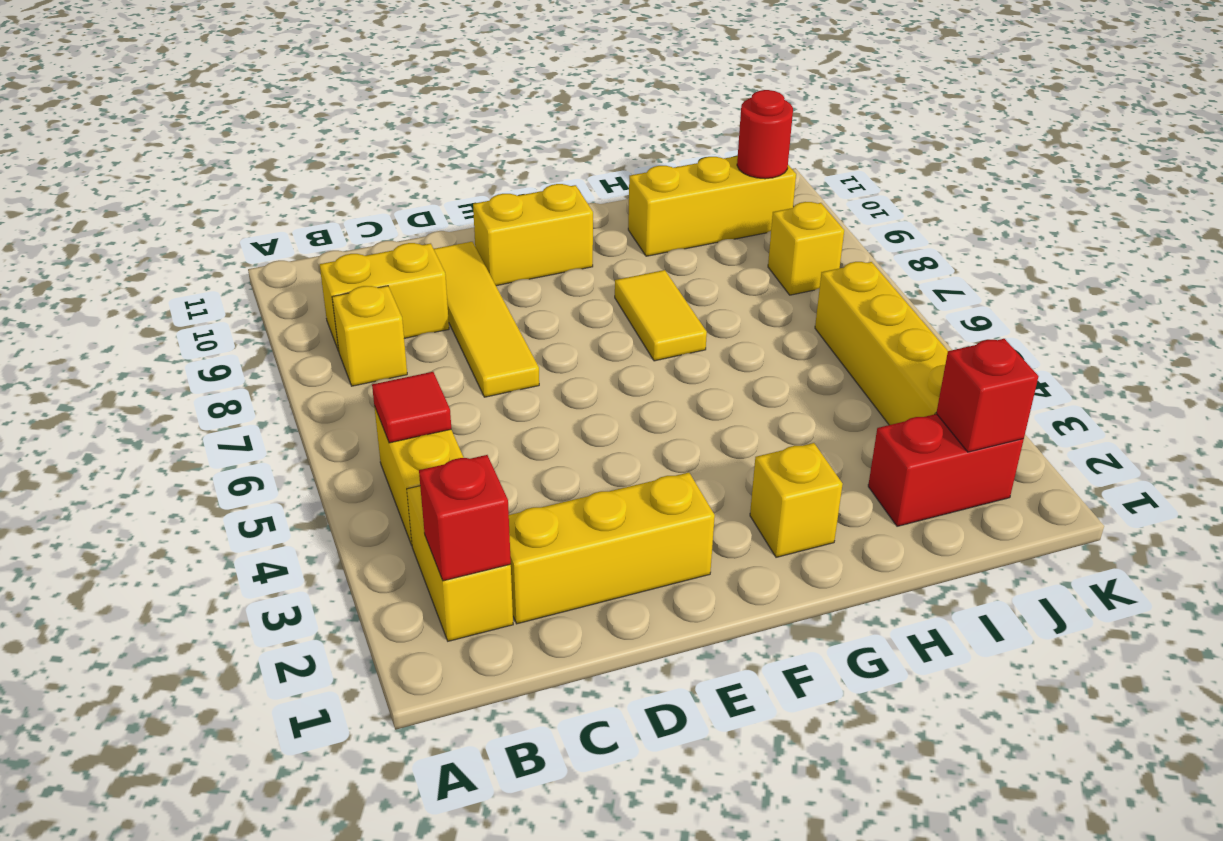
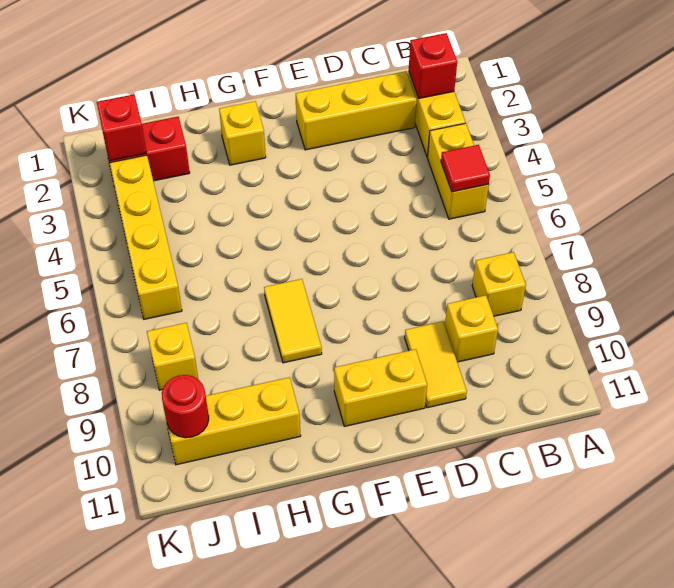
yellow brick B9:C9 level 1 -> yellow brick C9 level 1
yellow tile D7:D10 level 1 -> yellow tile D9:D10 level 1

